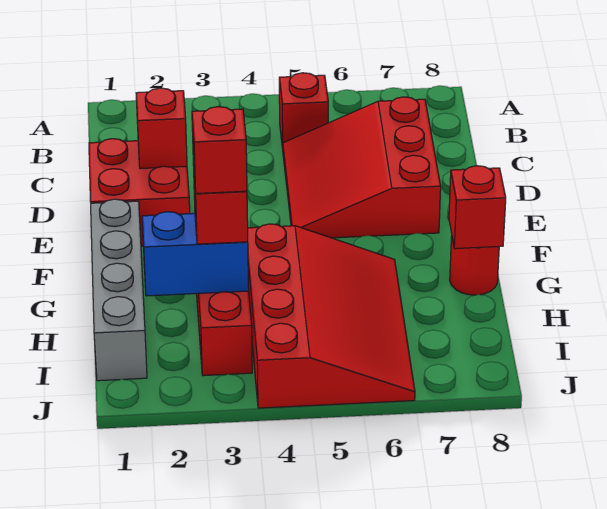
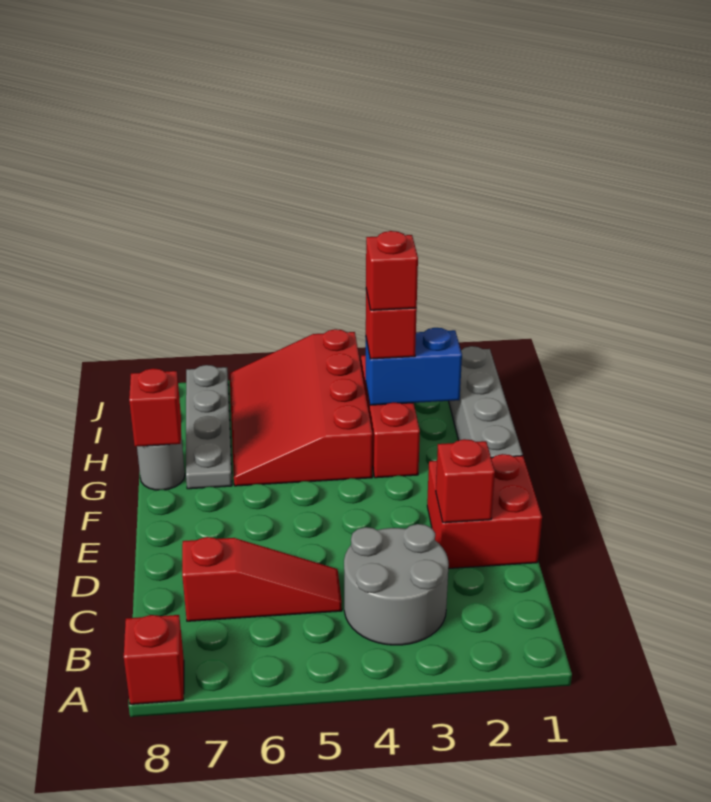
none -> grey round brick B3:C4 level 1
red brick B5 level 1 -> red brick A8 level 1
red slope C5:E7 level 1 top 7 -> red slope C5:C7 level 1 top 7
none -> grey plate G7:J7 level 1
red round brick G8 level 1 -> grey round brick G8 level 1

